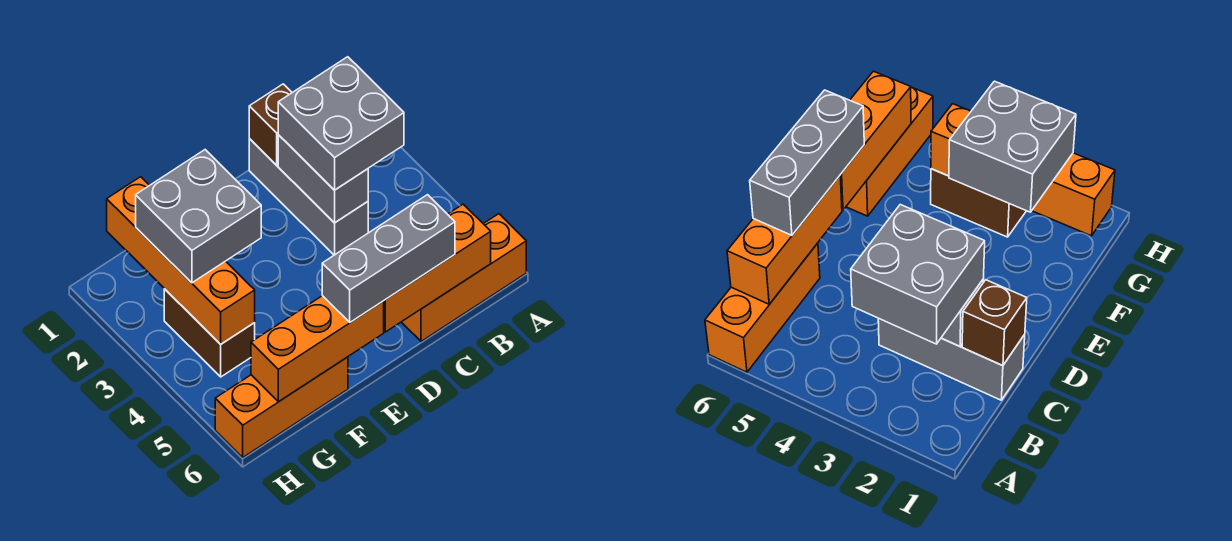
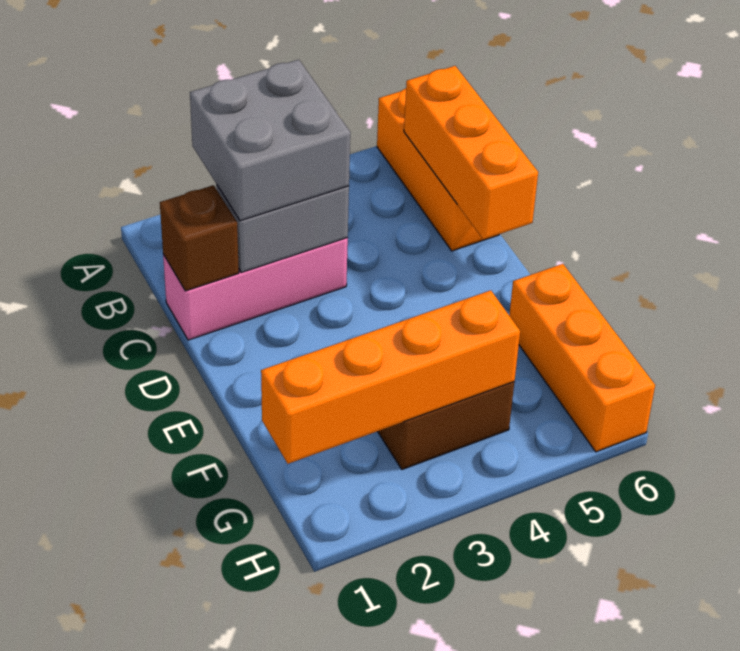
grey brick C1:C3 level 1 -> pink brick C1:C3 level 1
grey brick C6:E6 level 3 -> none
orange brick E6:G6 level 2 -> none
grey brick F2:G3 level 3 -> none

